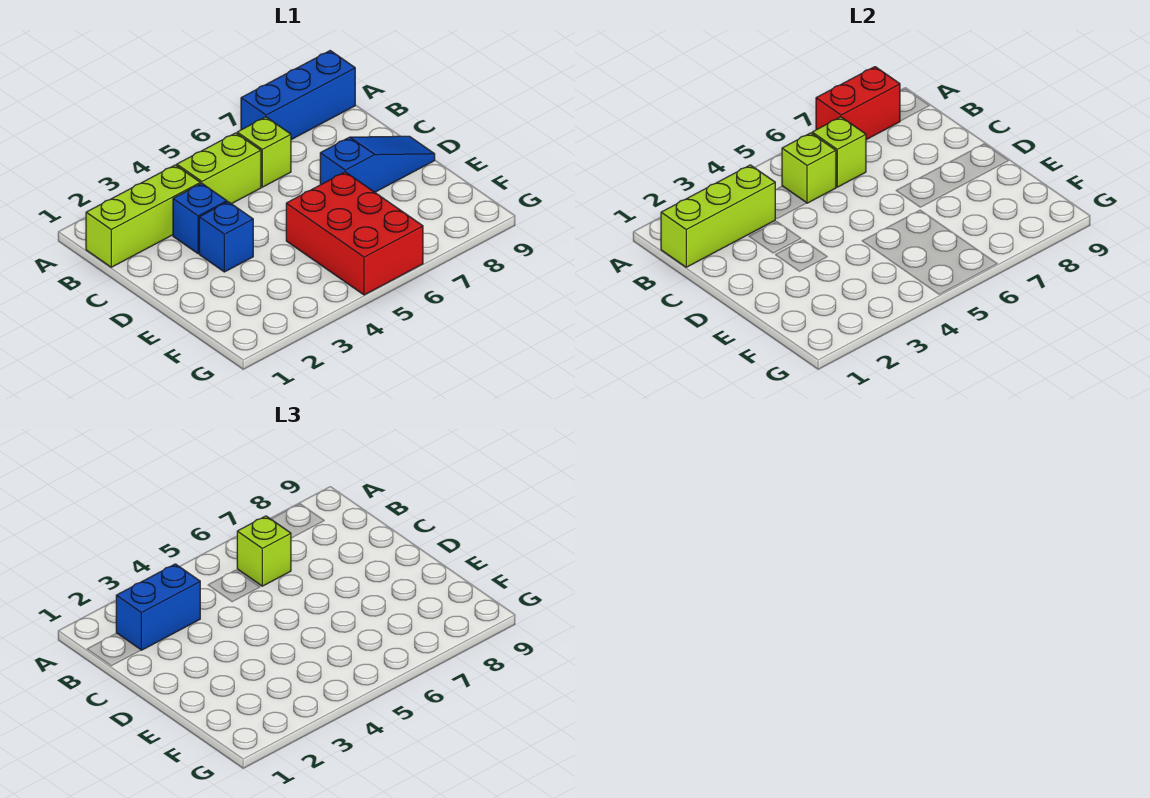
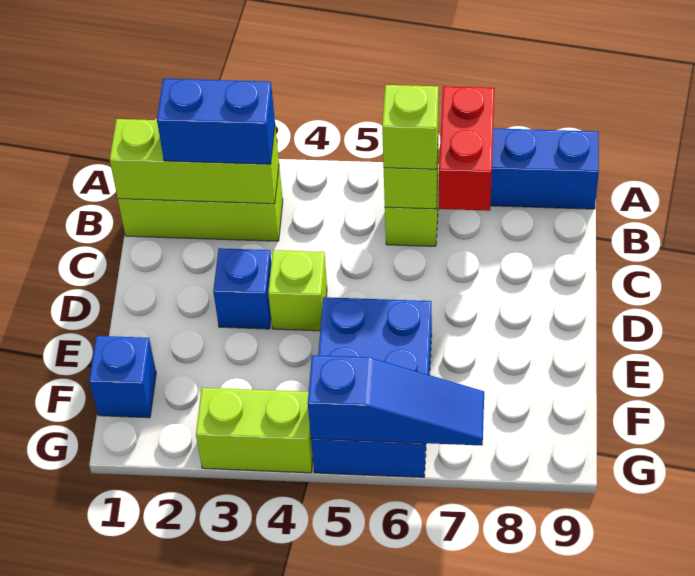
red brick A7:A8 level 2 -> red brick A7:B7 level 2
lime brick B4:B5 level 1 -> lime brick G3:G4 level 1
lime brick B5 level 2 -> lime brick D4 level 1
blue brick C3 level 1 -> blue brick F1 level 1
blue slope D7:D9 level 1 top 7 -> blue slope G5:G7 level 2 top 5
red brick E5:G6 level 1 -> blue brick E5:G6 level 1

